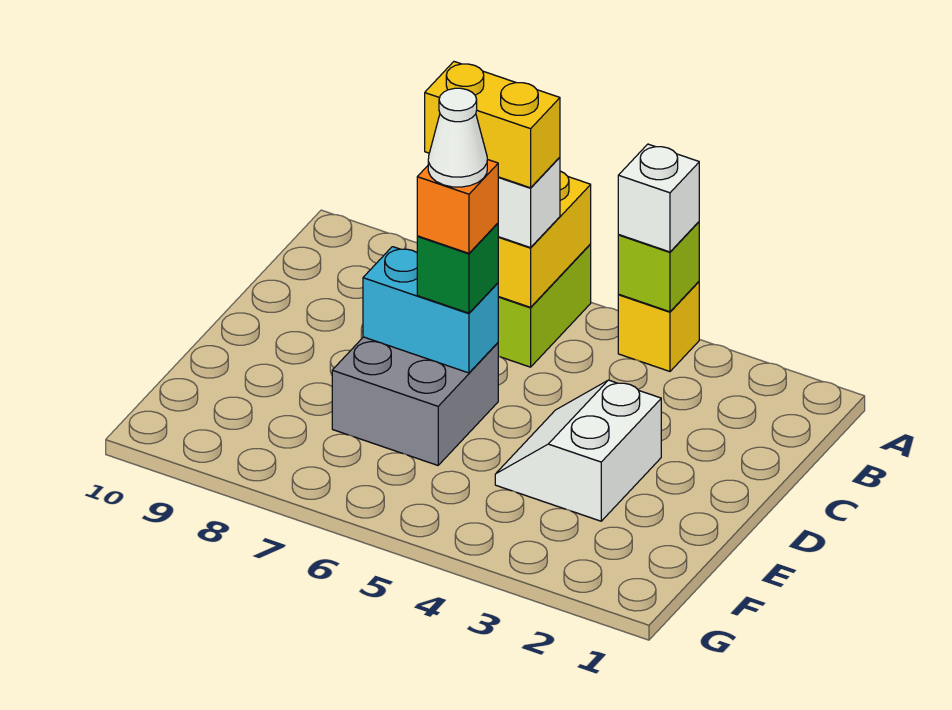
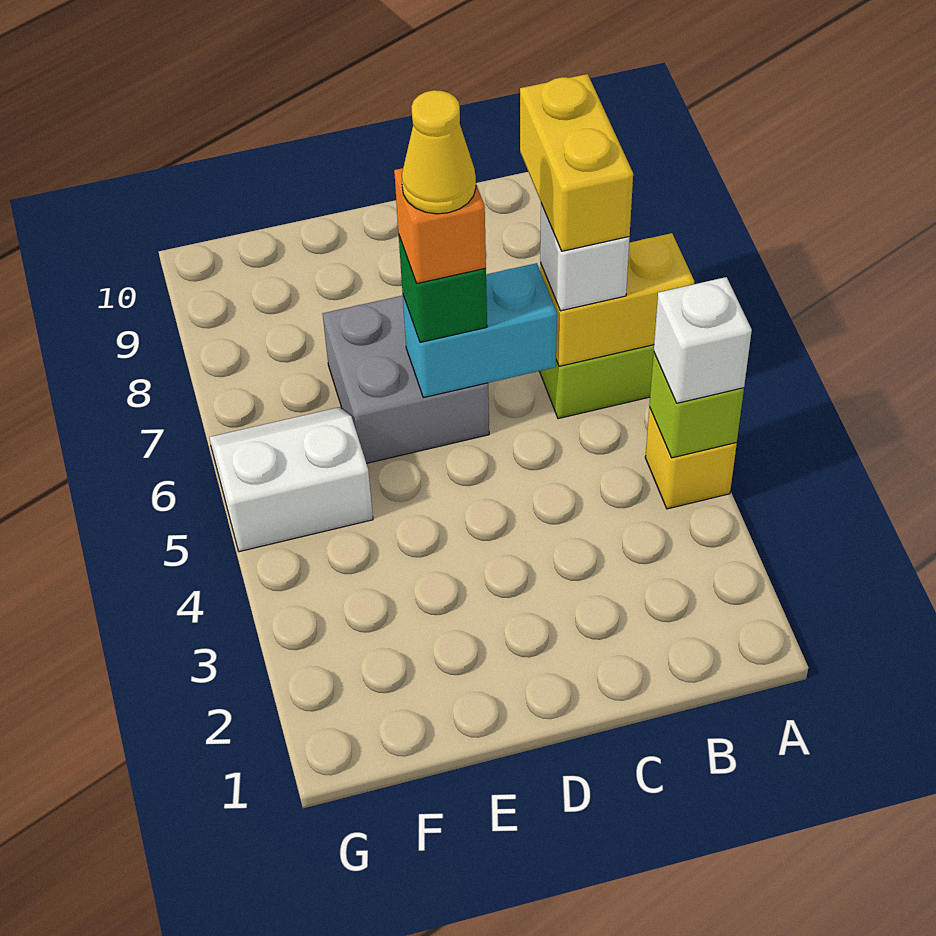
white slope D3:E4 level 1 top 3 -> white slope F5:G6 level 1 top 5
cyan brick D6:D7 level 2 -> cyan brick C6:D6 level 2
white cone D6 level 5 -> yellow cone D6 level 5

